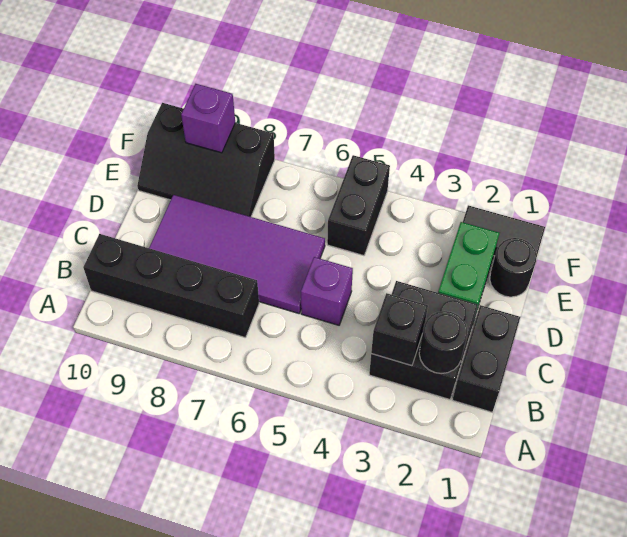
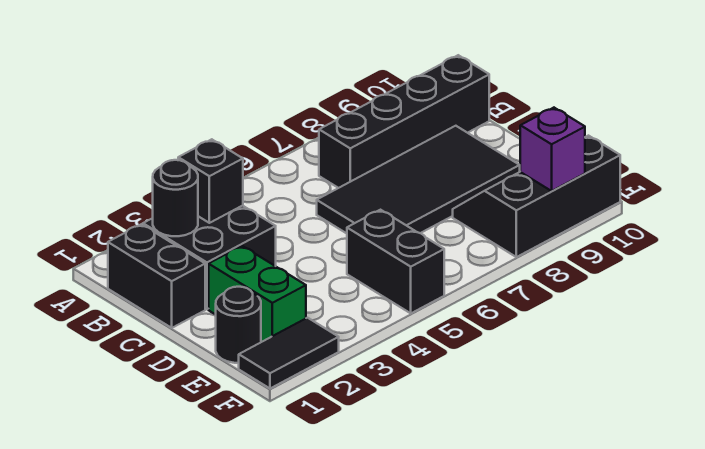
purple brick C5 level 1 -> none
purple tile C6:D9 level 1 -> black tile C6:D9 level 1

